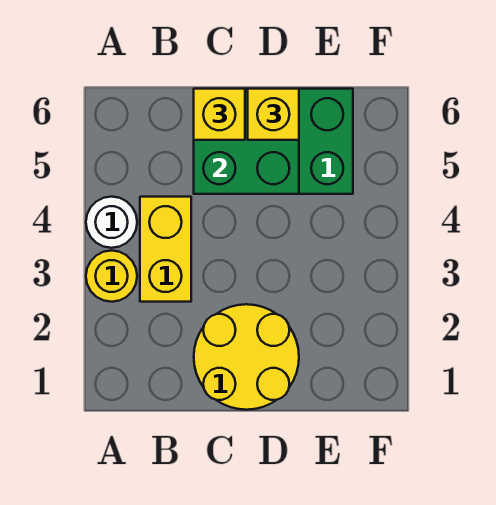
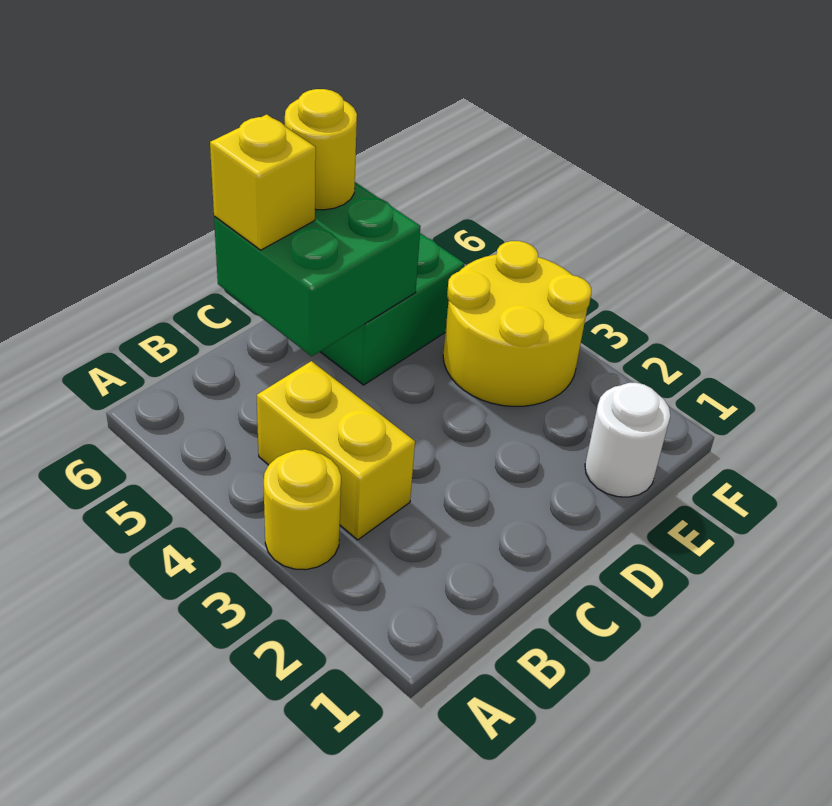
white round brick A4 level 1 -> white round brick E1 level 1
yellow round brick C1:D2 level 1 -> yellow round brick E3:F4 level 1
yellow brick D6 level 3 -> yellow round brick D6 level 3

